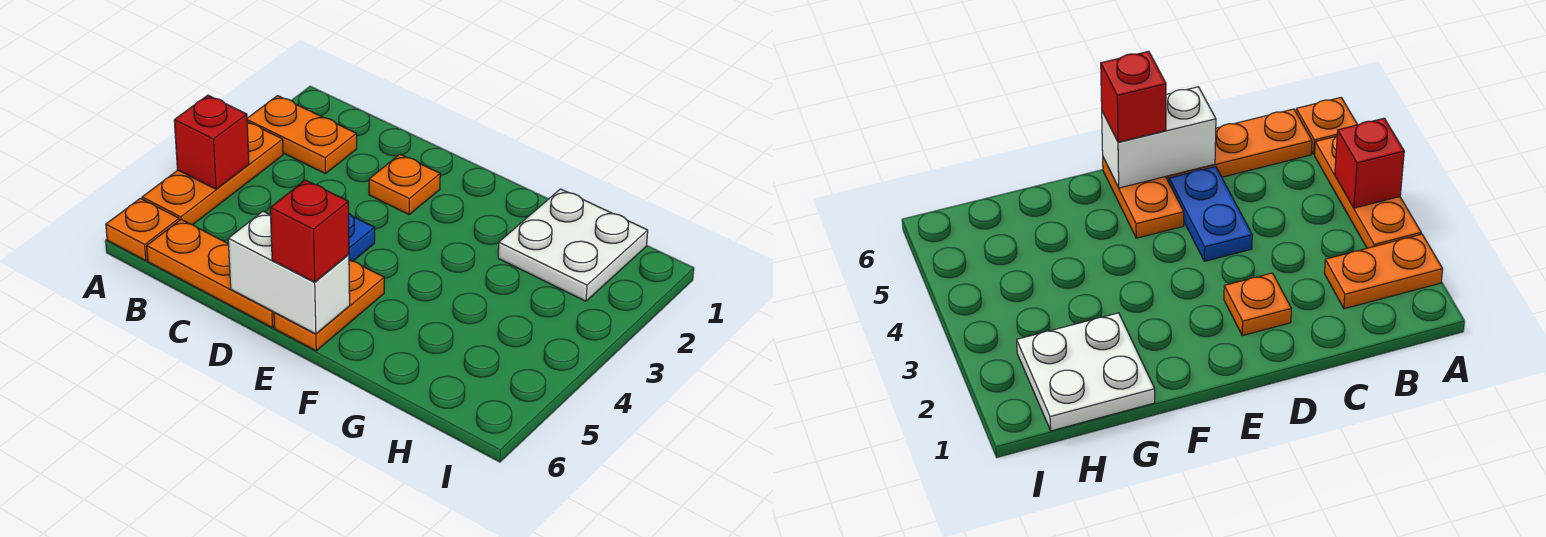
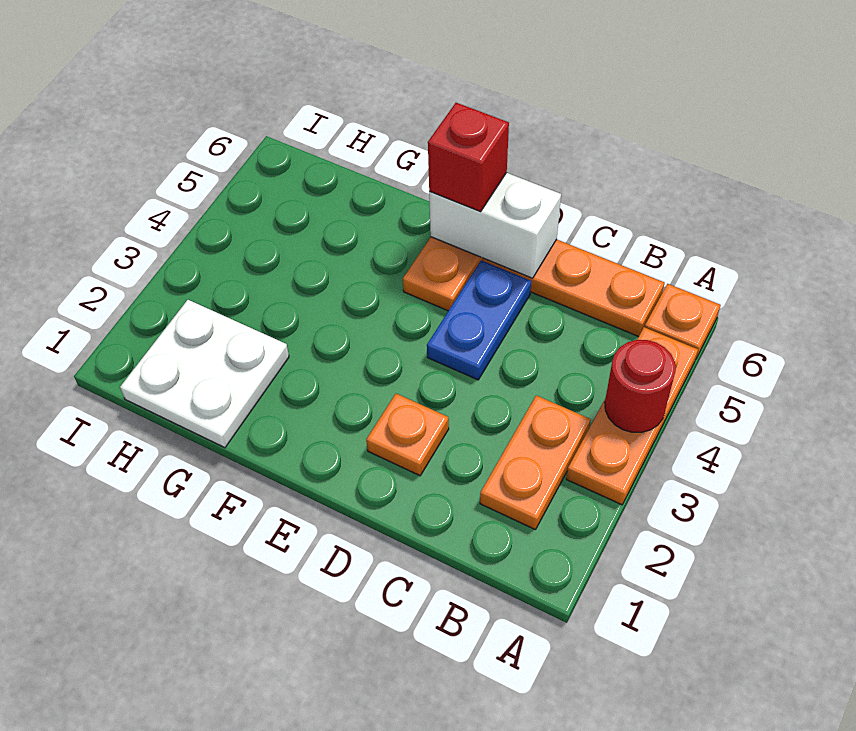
orange plate A2:B2 level 1 -> orange plate B2:B3 level 1
red brick A4 level 2 -> red round brick A4 level 2

